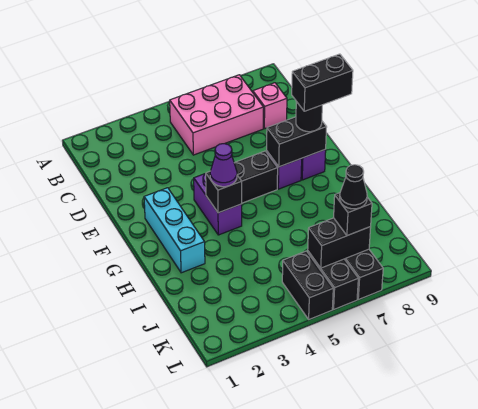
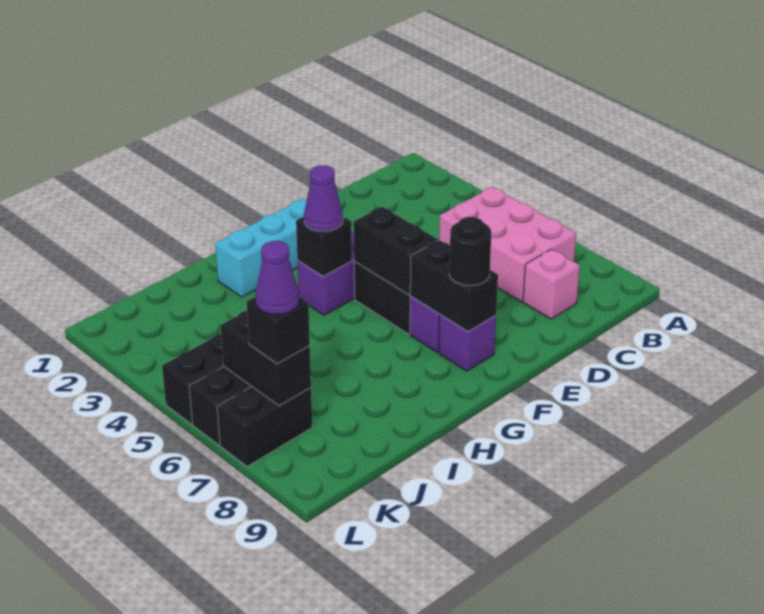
black brick F8:F9 level 4 -> black brick F5:F6 level 2
black cone K7 level 4 -> purple cone K7 level 4

